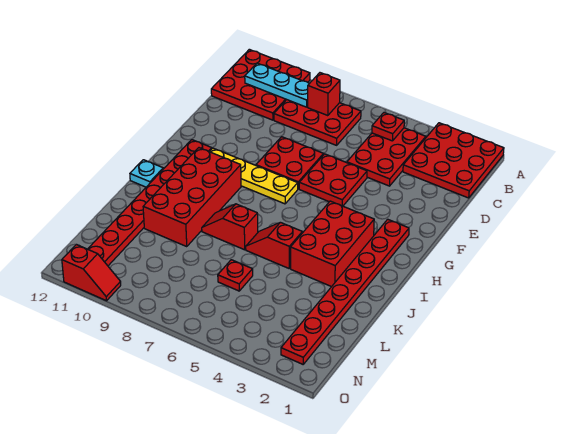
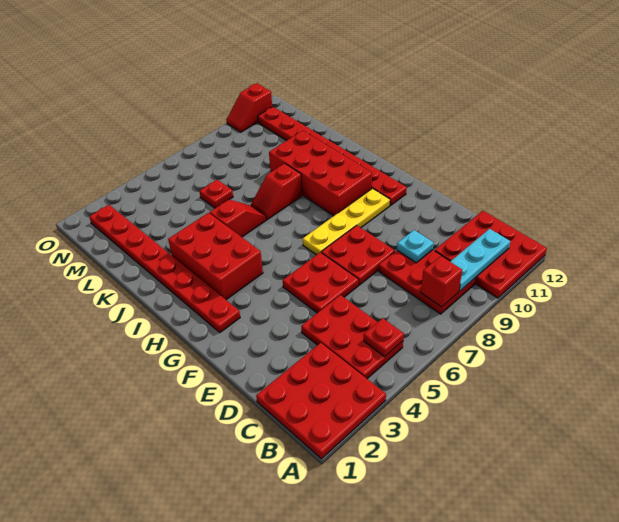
red plate B7:C9 level 1 -> red plate B8:D9 level 1
cyan plate I12 level 1 -> cyan plate D9 level 2
red slope J7:J8 level 1 top 7 -> red slope J7:J8 level 1 top 8

